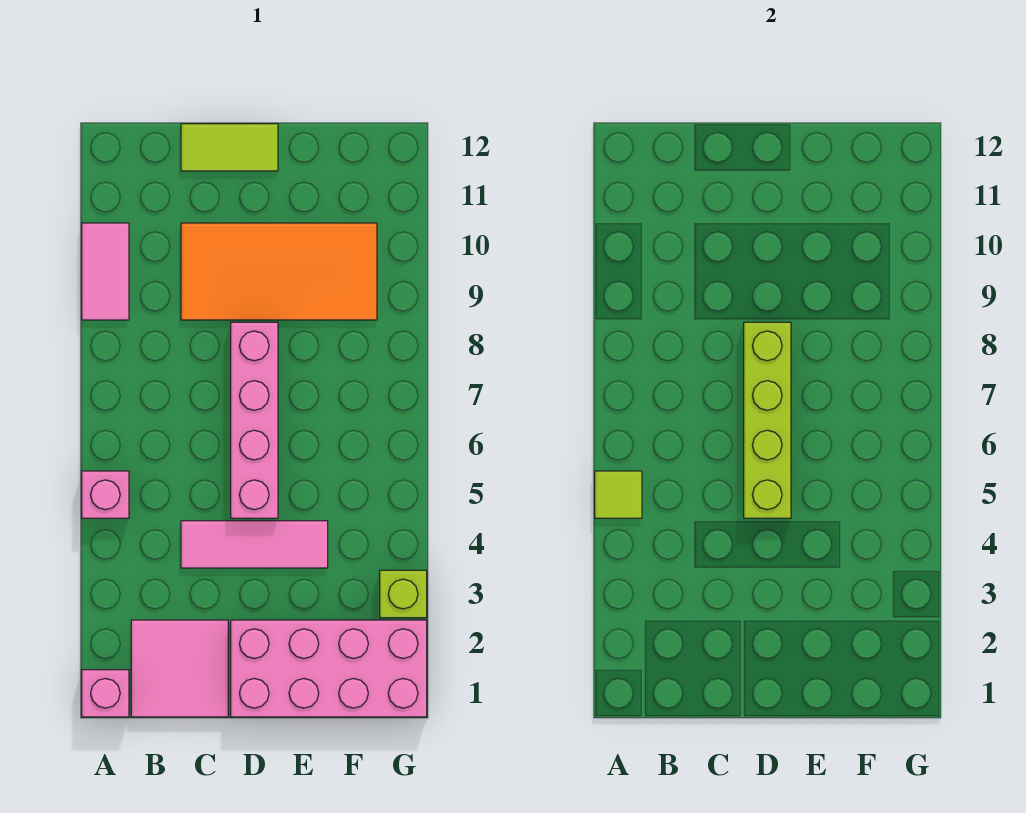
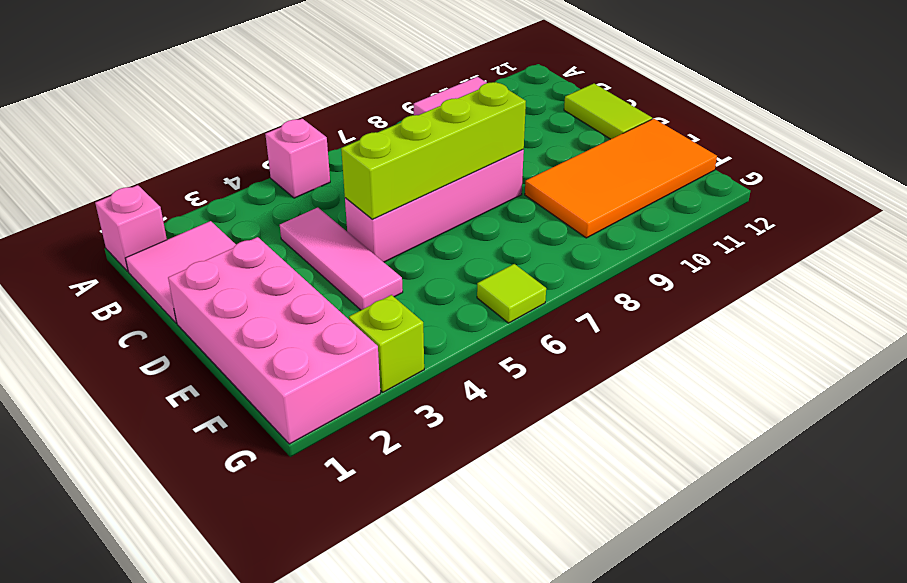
lime tile A5 level 2 -> lime tile G6 level 1
orange tile C9:F10 level 1 -> orange tile E9:F12 level 1

